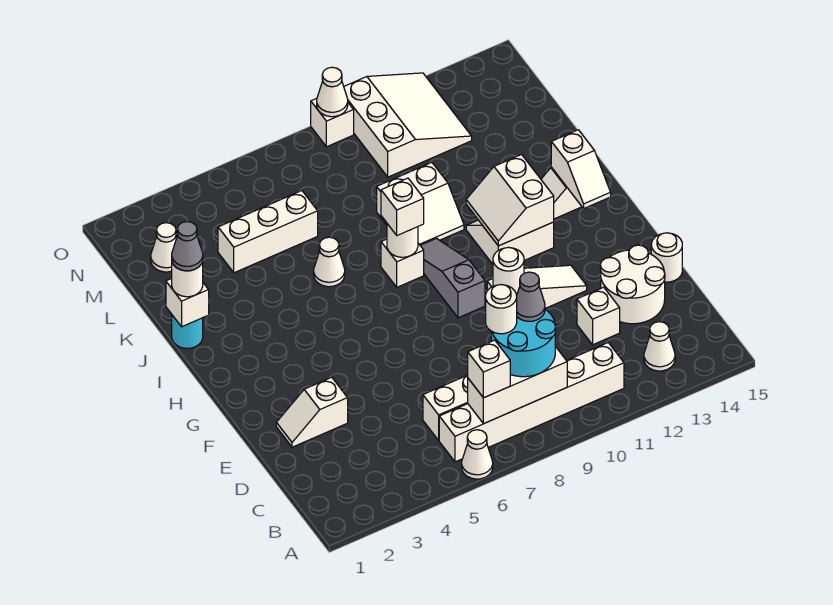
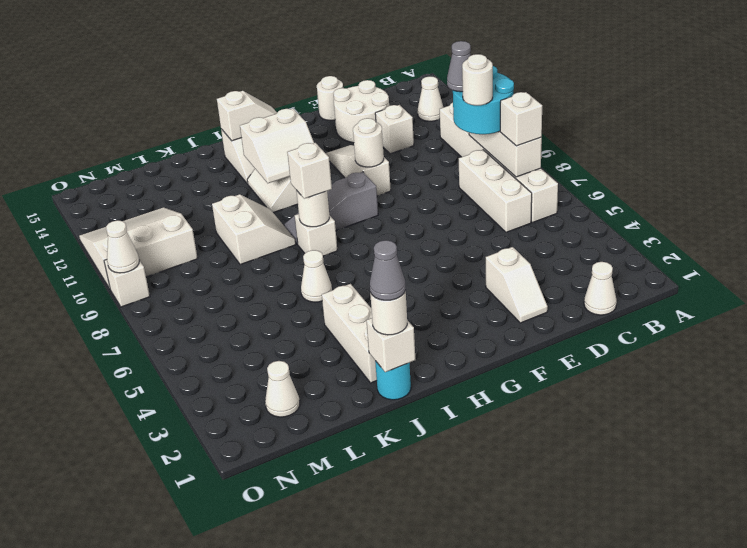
white cone A6 level 1 -> white cone C1 level 1
white brick L4:L6 level 1 -> white brick J2:J4 level 1

